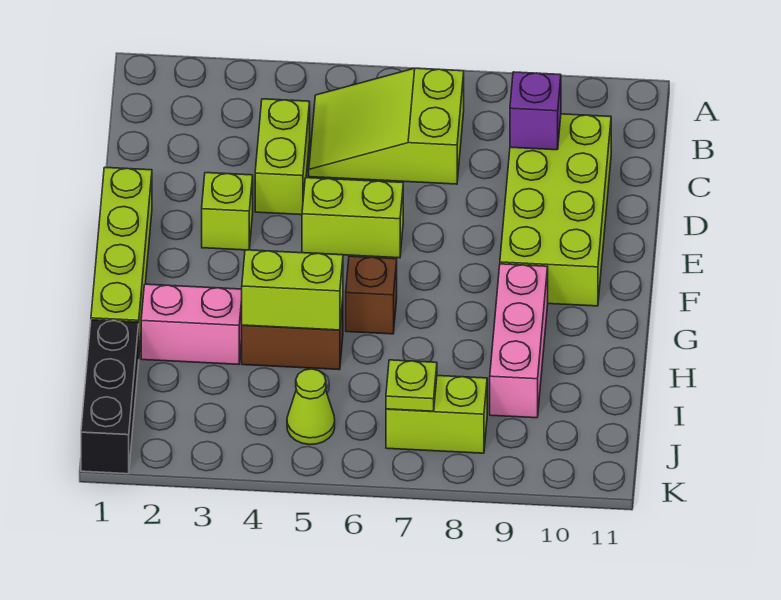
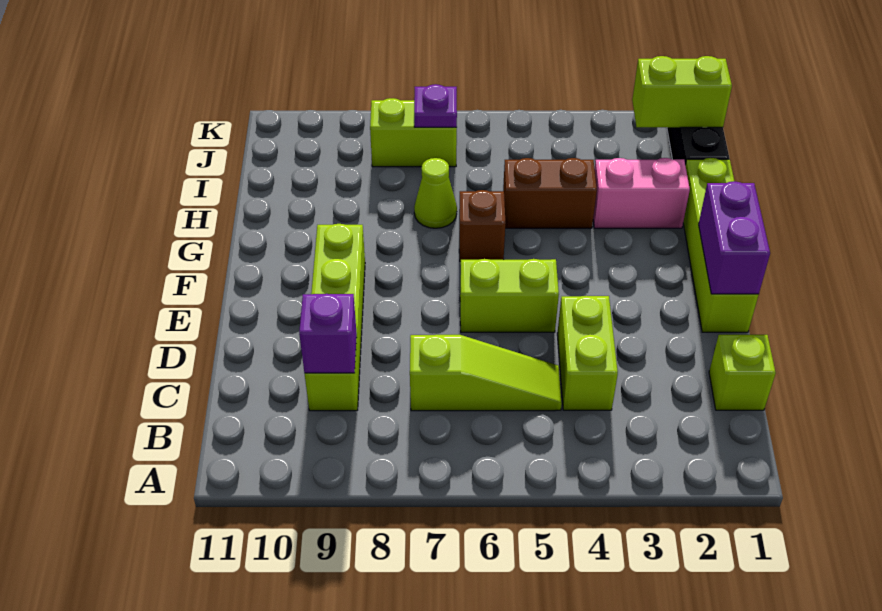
lime slope B5:C7 level 1 top 7 -> lime slope C5:C7 level 1 top 7
lime brick C9:F10 level 1 -> lime brick C9:F9 level 1
none -> purple brick E1:F1 level 2
lime brick E3 level 1 -> lime brick C1 level 1
pink brick G9:I9 level 1 -> none
lime brick H4:H5 level 2 -> lime brick J1:J2 level 2
lime cone J5 level 1 -> lime cone H7 level 1
lime plate J7 level 2 -> purple plate J7 level 2

